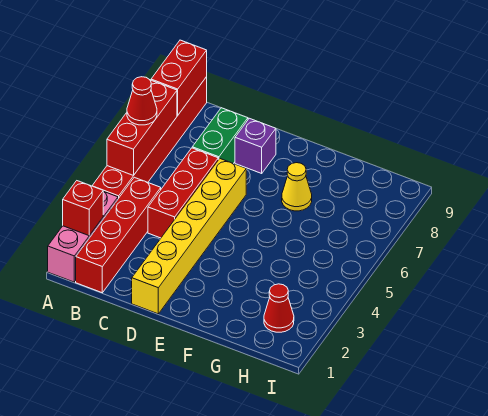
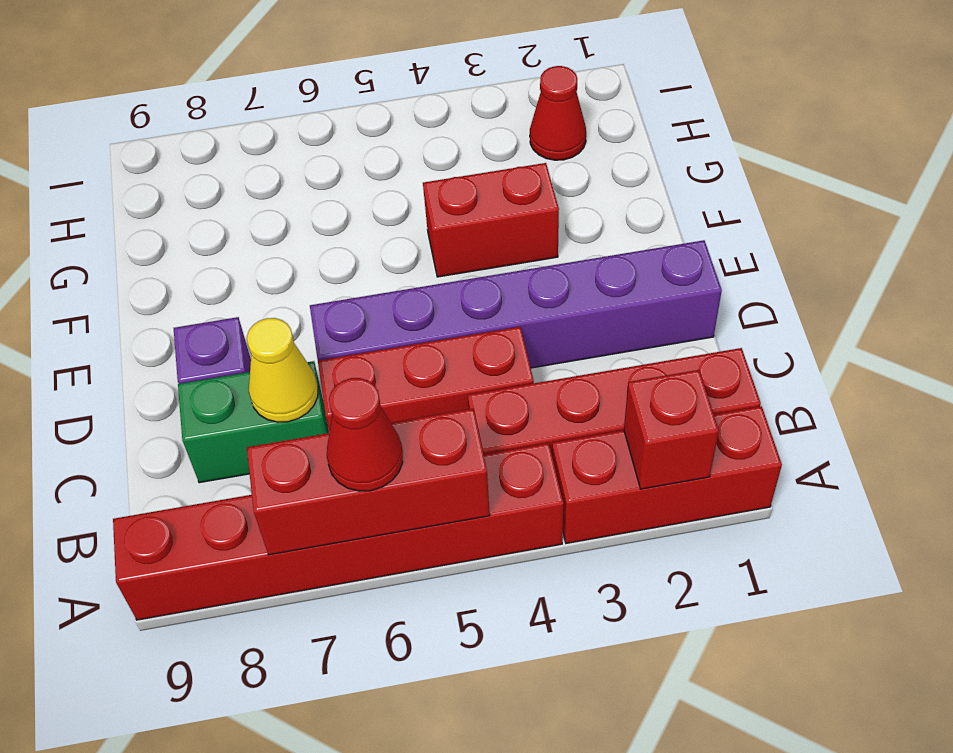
pink brick A1:A3 level 1 -> red brick A1:A3 level 1
red brick A8:A9 level 2 -> red brick F3:F4 level 1
yellow brick D1:D6 level 1 -> purple brick D1:D6 level 1
yellow cone F7 level 1 -> yellow cone C7 level 2

